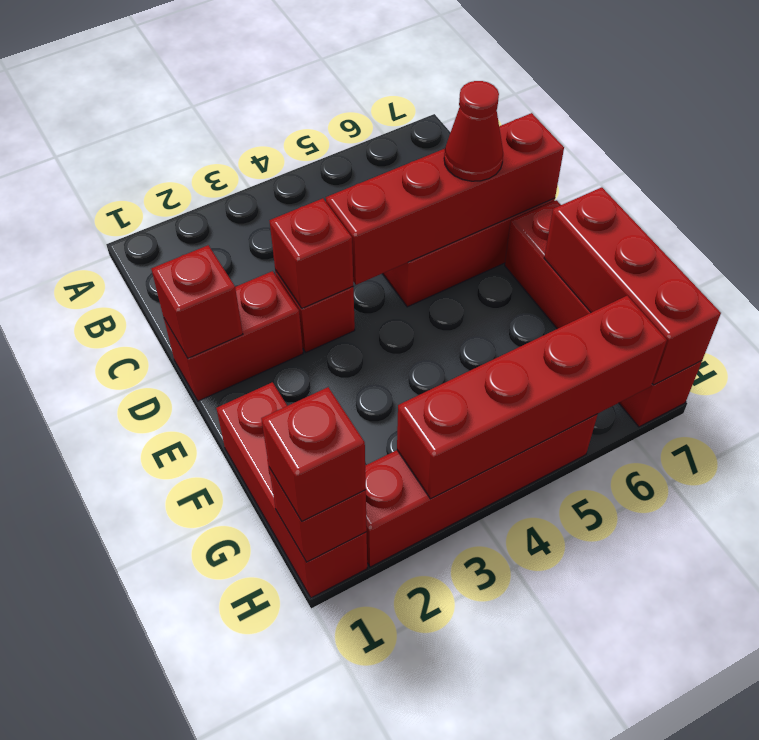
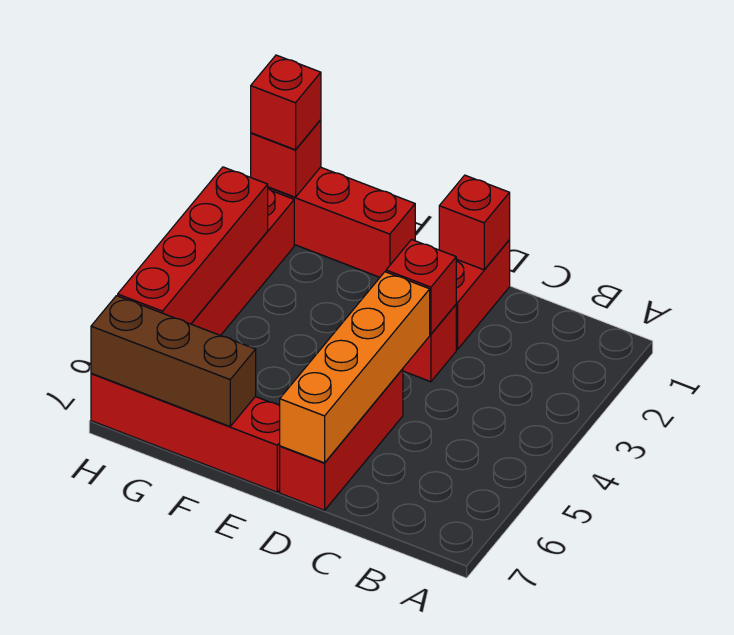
red brick D4:D7 level 2 -> orange brick D4:D7 level 2
red cone D6 level 3 -> none
red brick F7:H7 level 2 -> brown brick F7:H7 level 2

